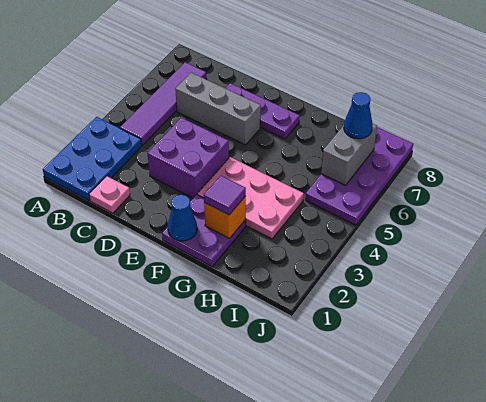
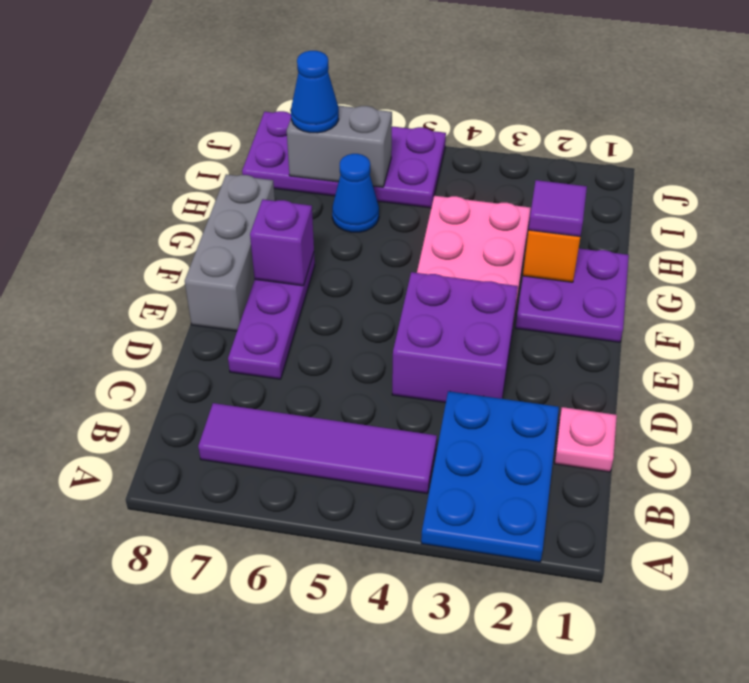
blue plate A1:B3 level 1 -> blue plate A2:C3 level 1
grey brick C6:E6 level 1 -> grey brick E8:G8 level 1
blue cone F1 level 2 -> blue cone H6 level 1
none -> purple brick F7 level 2

